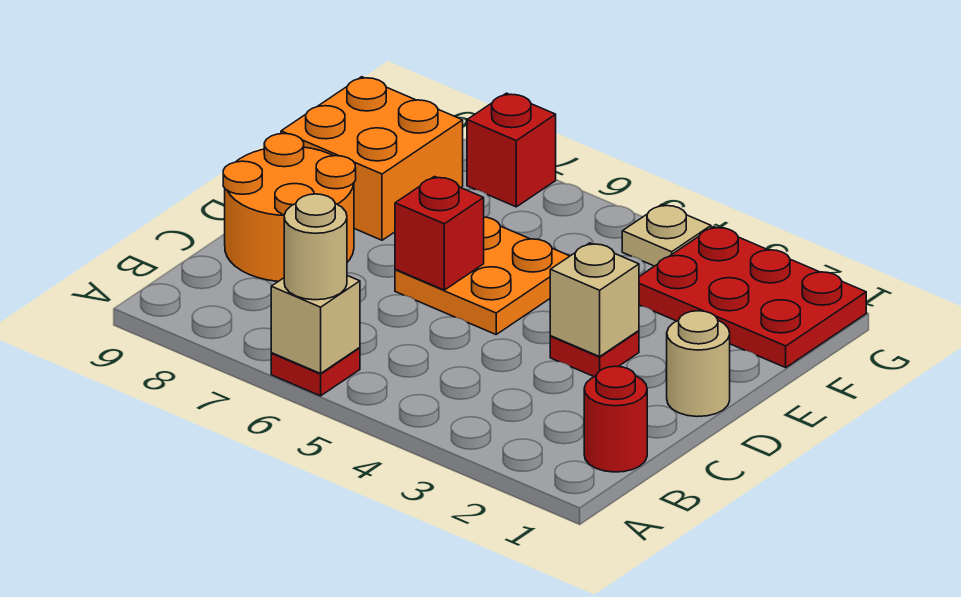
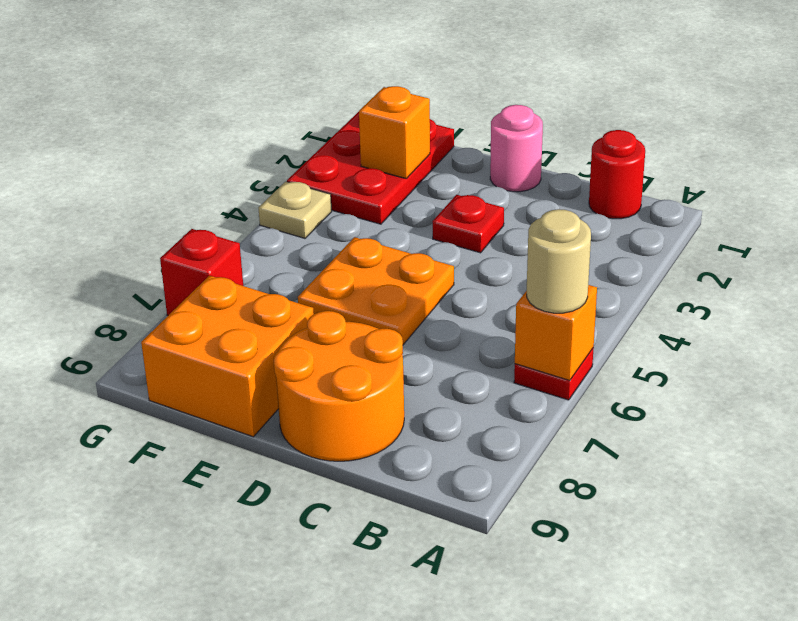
tan brick A6 level 2 -> orange brick A6 level 2
tan round brick D1 level 1 -> pink round brick D1 level 1
tan brick D3 level 2 -> none
red brick D6 level 2 -> none
none -> orange brick F2 level 2

